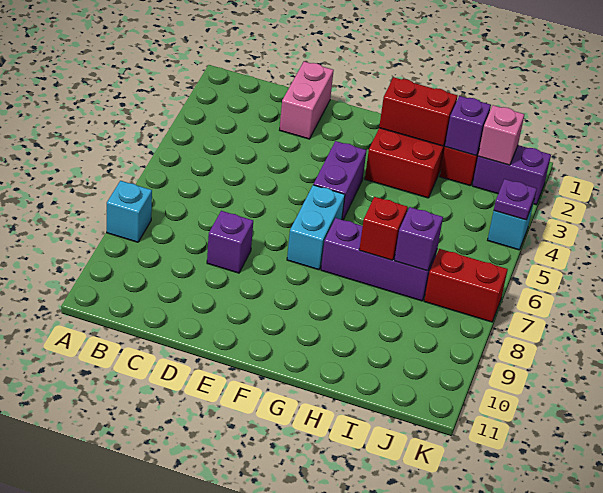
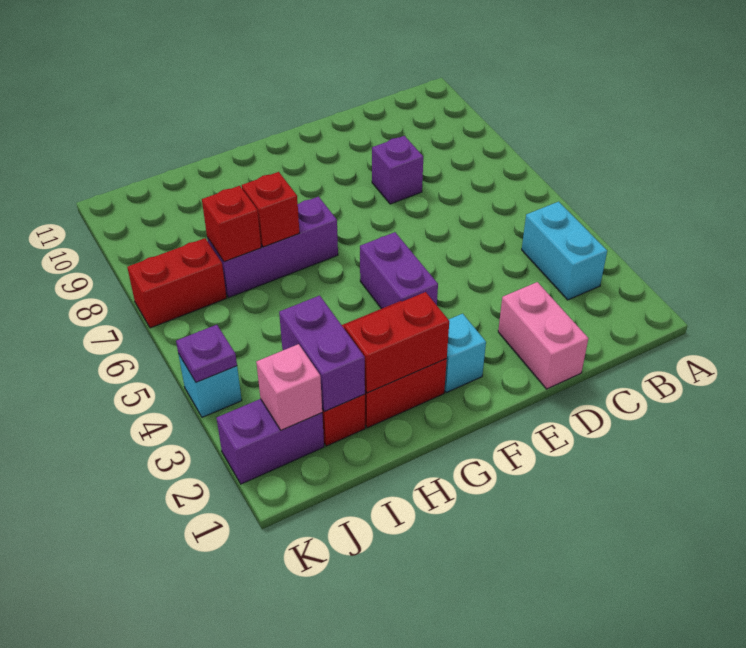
cyan brick A8 level 1 -> cyan brick F2 level 1
cyan brick F6:F7 level 1 -> cyan brick B3:B4 level 1
purple brick I2 level 2 -> purple brick I2:I3 level 2
purple brick I7 level 2 -> red brick I7 level 2

